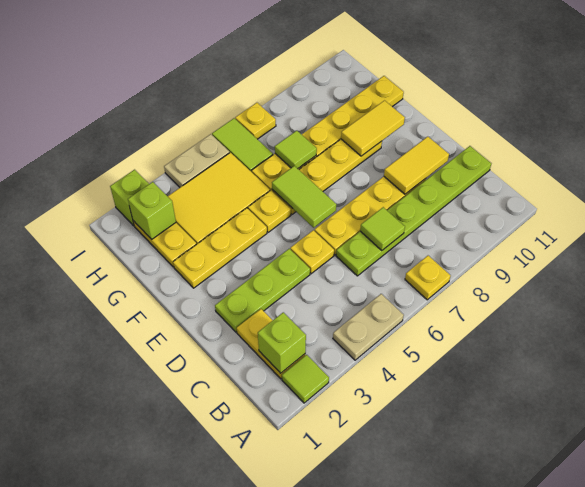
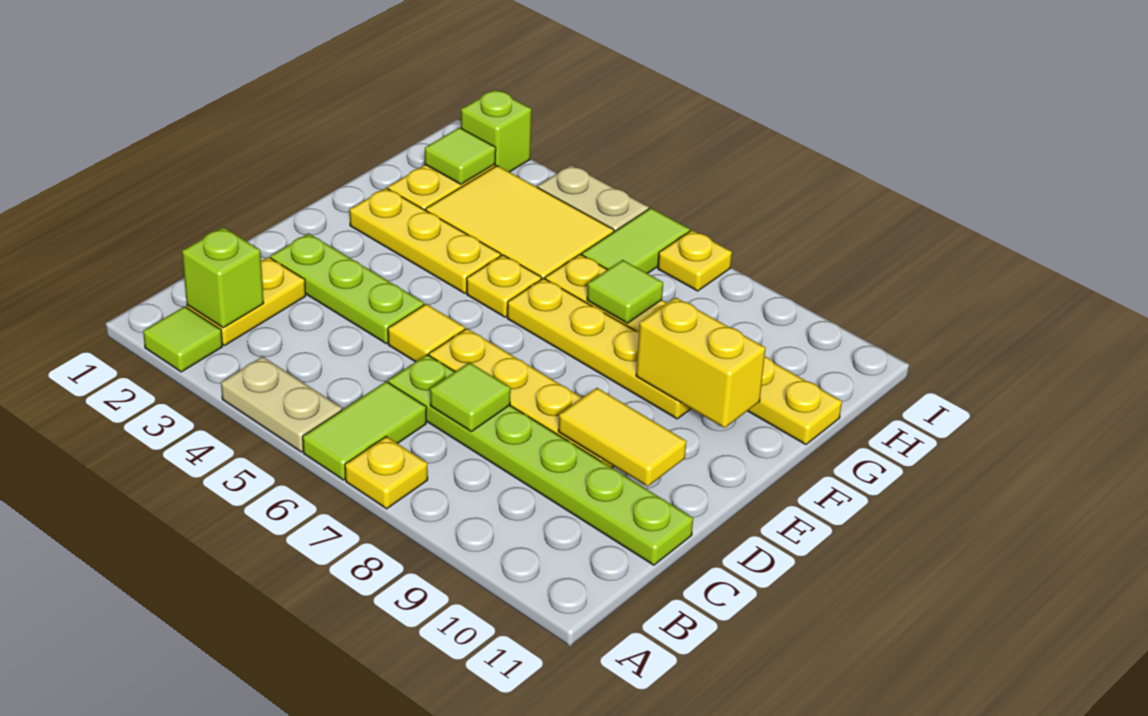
yellow plate D5 level 1 -> yellow tile D5 level 1
lime tile E6:F6 level 2 -> lime tile A6:B6 level 1
yellow tile F9:F10 level 2 -> yellow brick F9:F10 level 2
lime brick H2 level 2 -> lime tile H2 level 2

